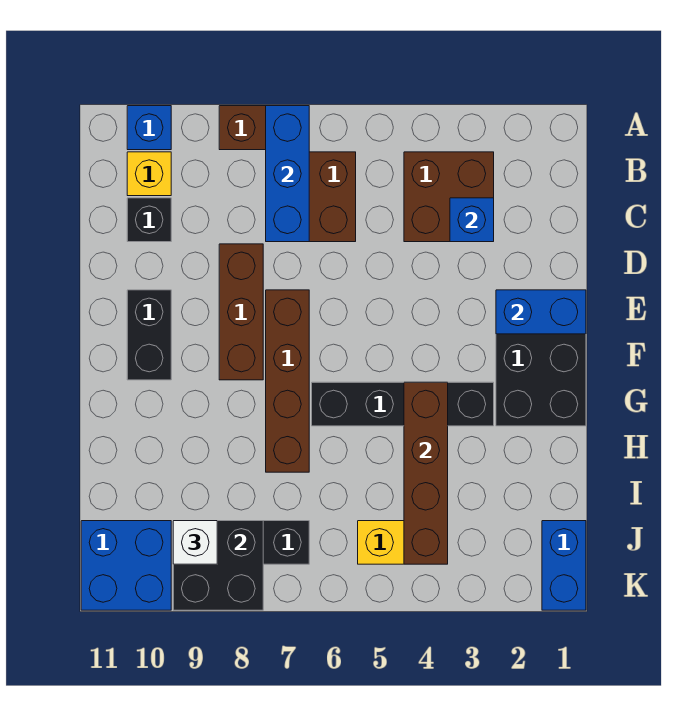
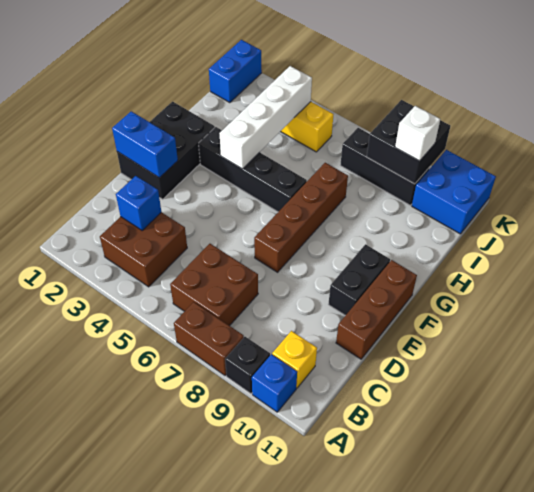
blue brick A7:C7 level 2 -> none
black brick C10 level 1 -> black brick A9 level 1
brown brick D8:F8 level 1 -> brown brick D11:F11 level 1
brown brick G4:J4 level 2 -> white brick G4:J4 level 2

